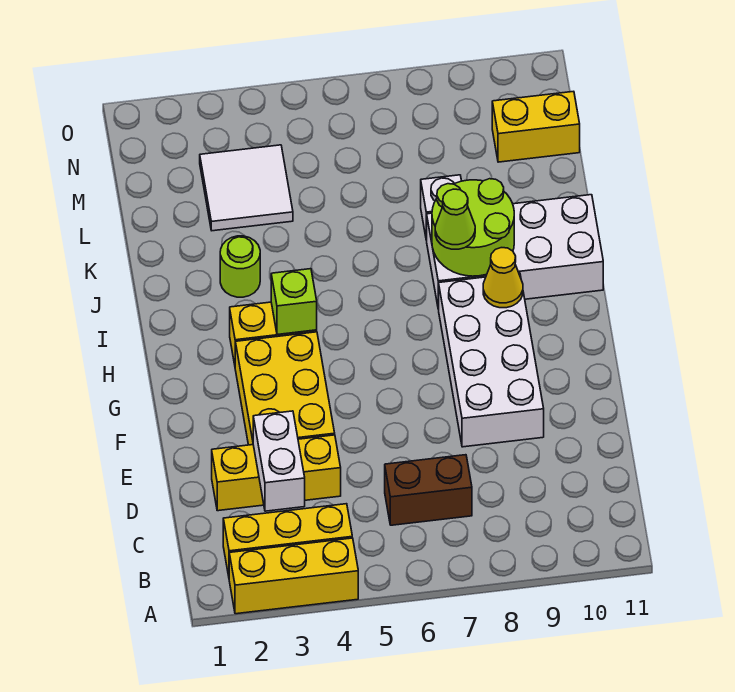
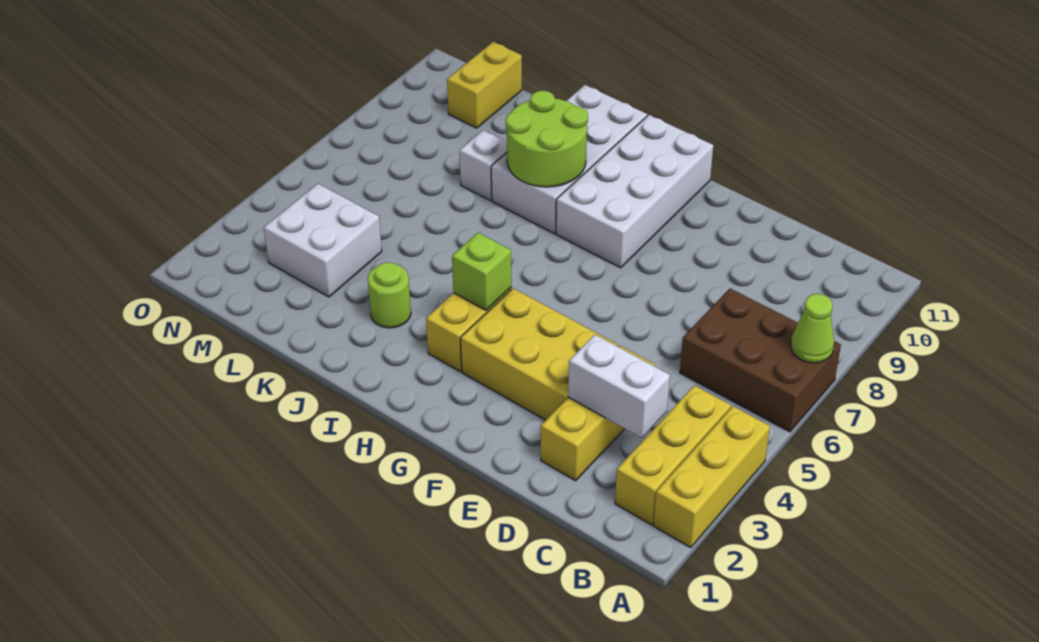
brown brick C6:C7 level 1 -> brown brick A6:C7 level 1
white brick E8:H9 level 1 -> white brick G8:H11 level 1
yellow cone H9 level 2 -> none
lime cone I8 level 3 -> lime cone A7 level 2
white tile L3:M4 level 1 -> white brick L3:M4 level 1

